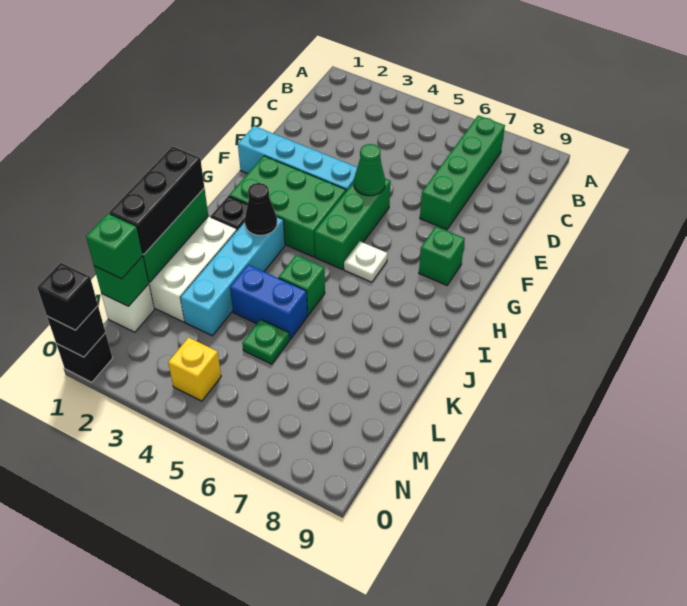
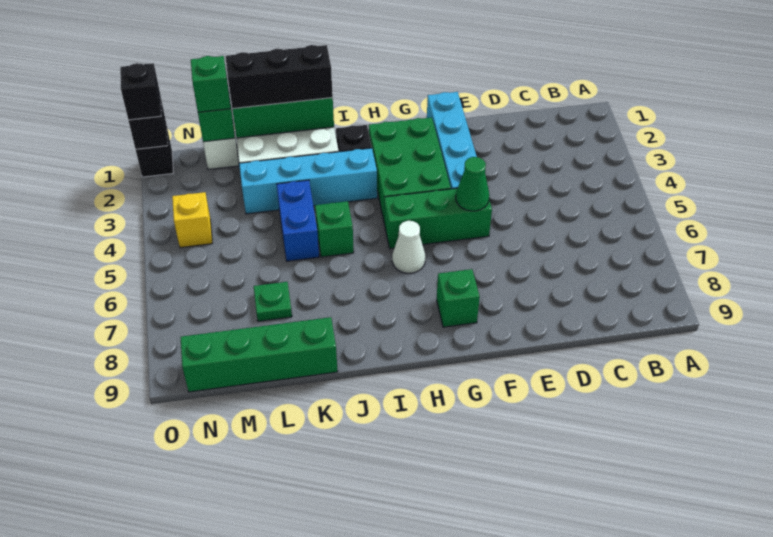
green brick B7:E7 level 1 -> green brick K9:N9 level 1
white plate H6 level 1 -> white cone H6 level 1
black cone I3 level 2 -> none
green plate L5 level 1 -> green plate L7 level 1

